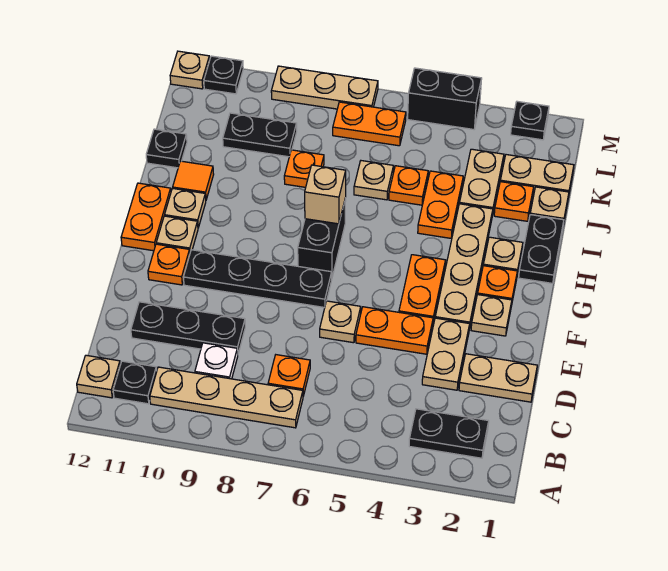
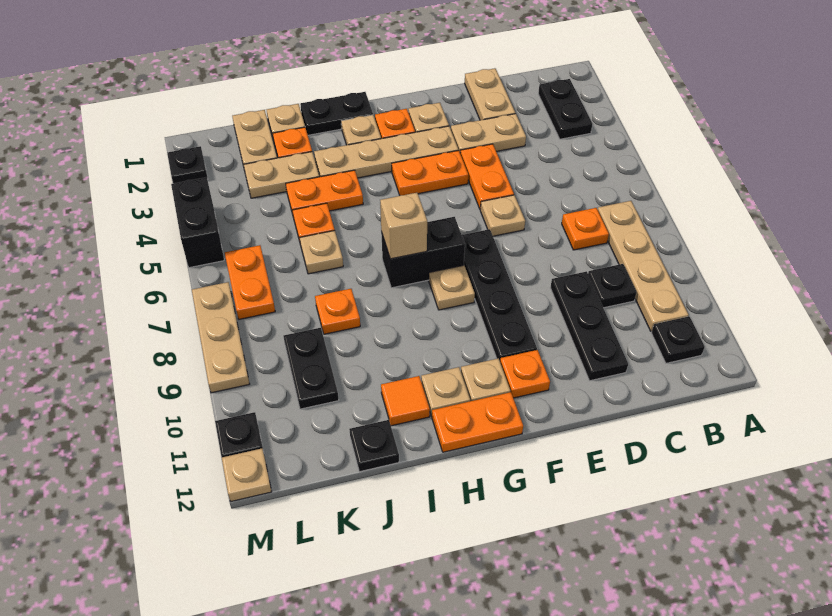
tan plate B12 level 1 -> tan plate G8 level 1
white plate C9 level 1 -> black plate C9 level 1

